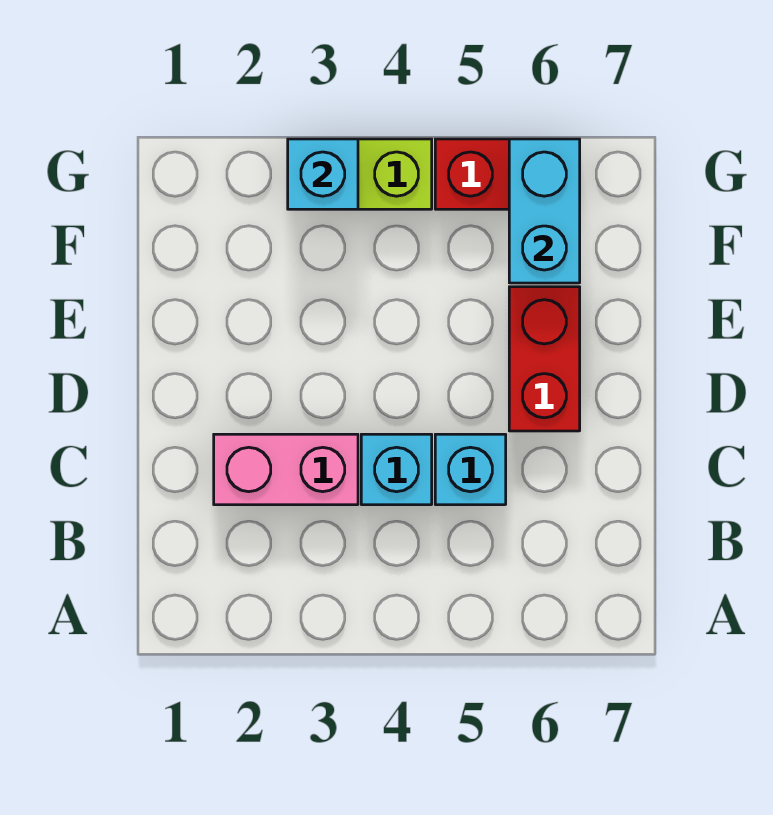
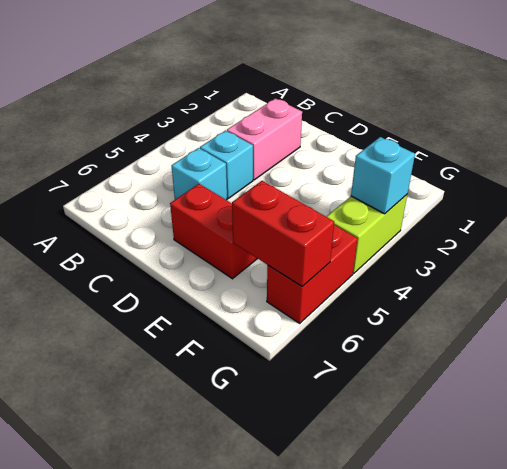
cyan brick F6:G6 level 2 -> red brick F6:G6 level 2

